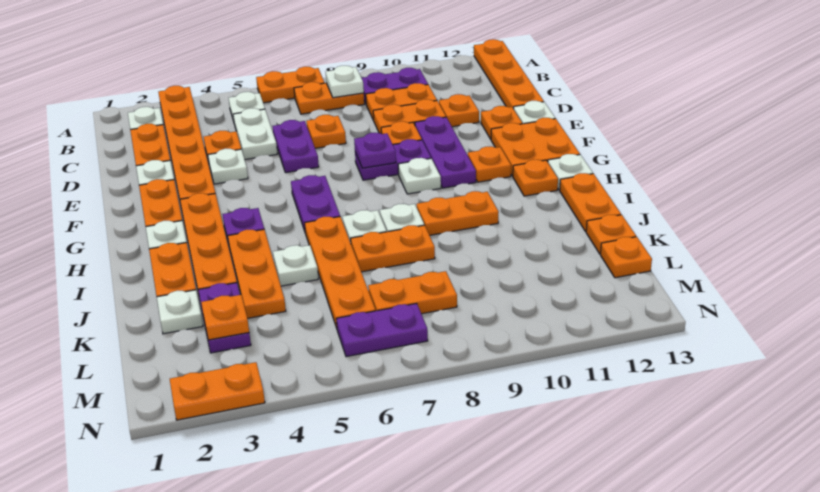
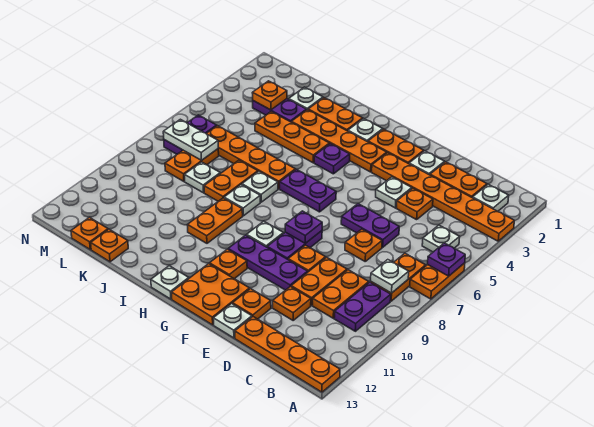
none -> purple plate A6 level 2
white plate C5:D5 level 1 -> white plate L7:M7 level 2
orange plate H12 level 1 -> none
orange plate I13:J13 level 1 -> none
white plate J5 level 1 -> white plate K8 level 1
orange plate N2:N3 level 1 -> none

